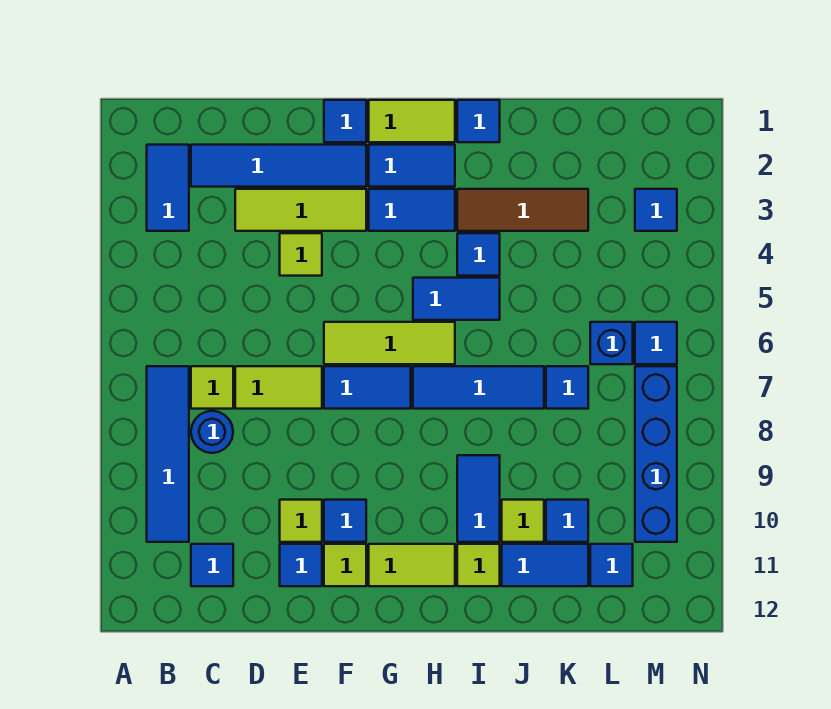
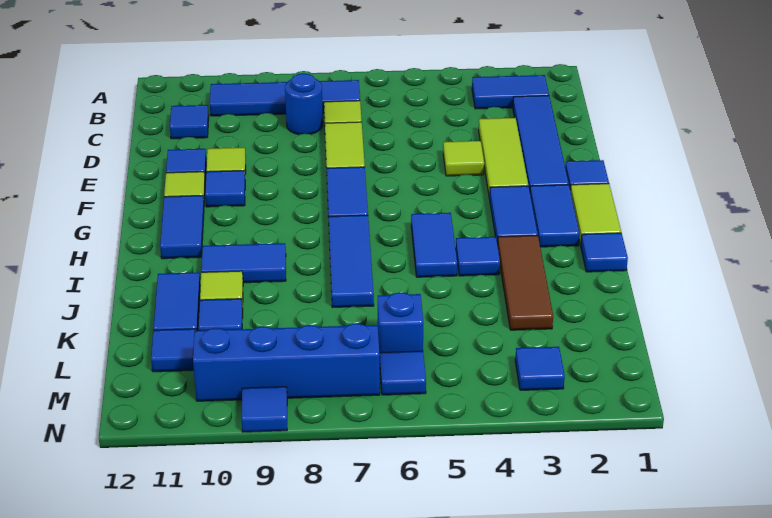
lime tile F6:H6 level 1 -> none
lime tile G11:H11 level 1 -> blue tile G11:H11 level 1
lime tile I11 level 1 -> none
blue tile K7 level 1 -> blue tile N9 level 1

